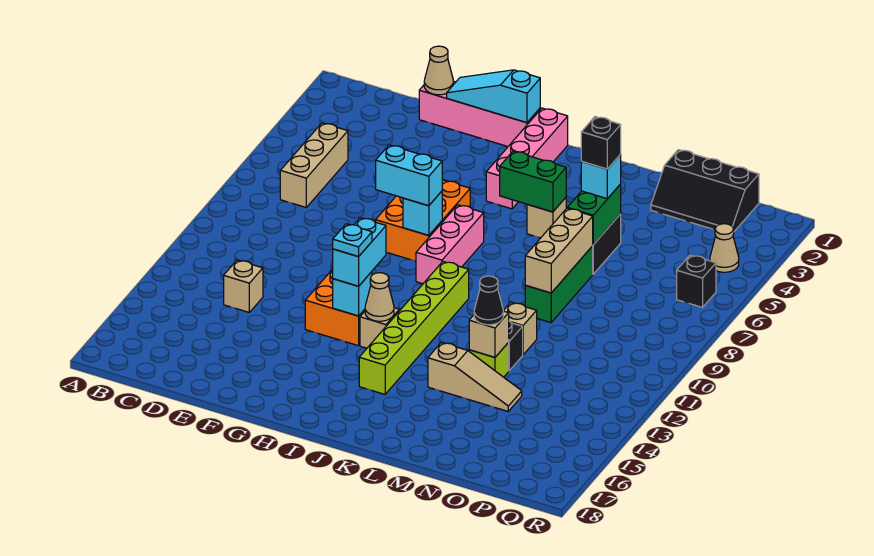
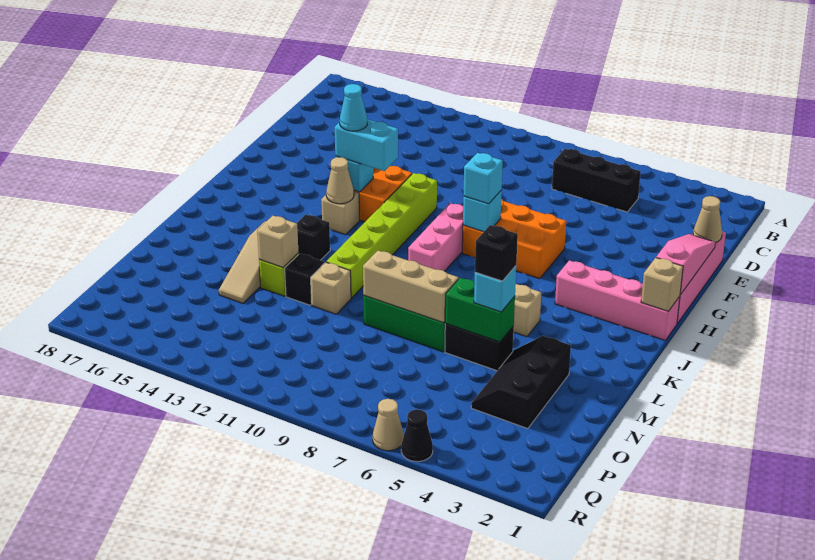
tan brick C5:C7 level 1 -> black brick C5:C7 level 1
tan brick D13 level 1 -> tan brick I1 level 2
cyan slope F1:H1 level 2 top H -> pink slope F1:H1 level 2 top H
cyan brick G8:H8 level 3 -> cyan brick H8 level 3
cyan plate H13 level 4 -> cyan cone H13 level 4
pink brick I7:I9 level 1 -> pink brick H9:J9 level 1
green brick J5:K5 level 2 -> none
lime brick J10:J15 level 1 -> lime brick G11:L11 level 1
black cone M13 level 3 -> black cone R5 level 1
black slope N1:P2 level 1 top 1 -> black slope M3:O4 level 1 top 3
tan cone Q4 level 1 -> tan cone R6 level 1
black brick Q6 level 1 -> black brick K13 level 1

